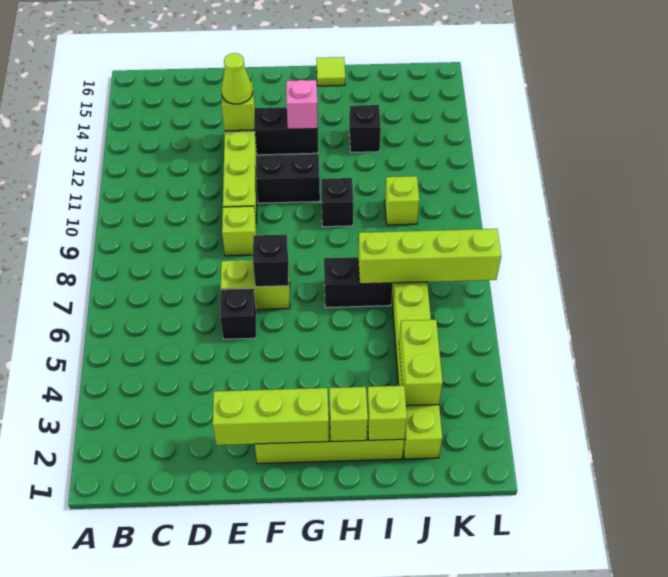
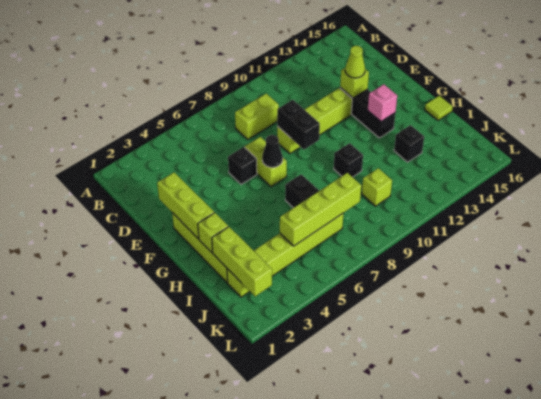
black brick F7 level 2 -> black cone F7 level 2
black brick F11:G11 level 1 -> black brick E9:F9 level 2
lime brick I2 level 2 -> lime brick I2:K2 level 2
lime brick I7:L7 level 2 -> lime brick J5:J8 level 2
lime brick J3:J4 level 2 -> lime brick C8:C9 level 1

